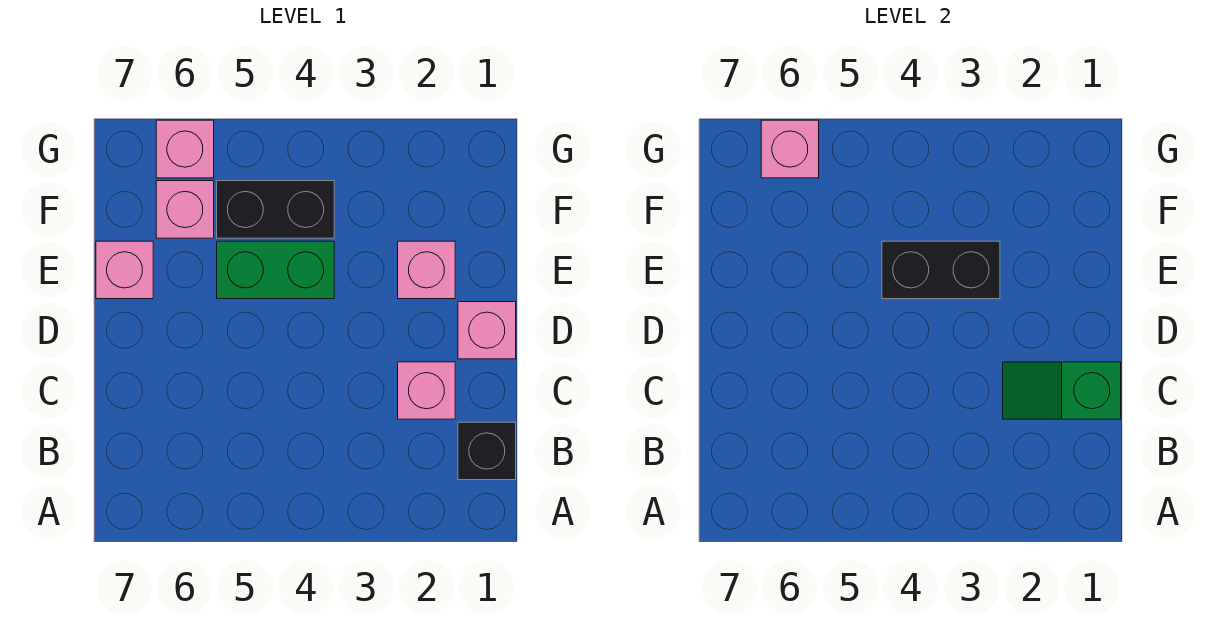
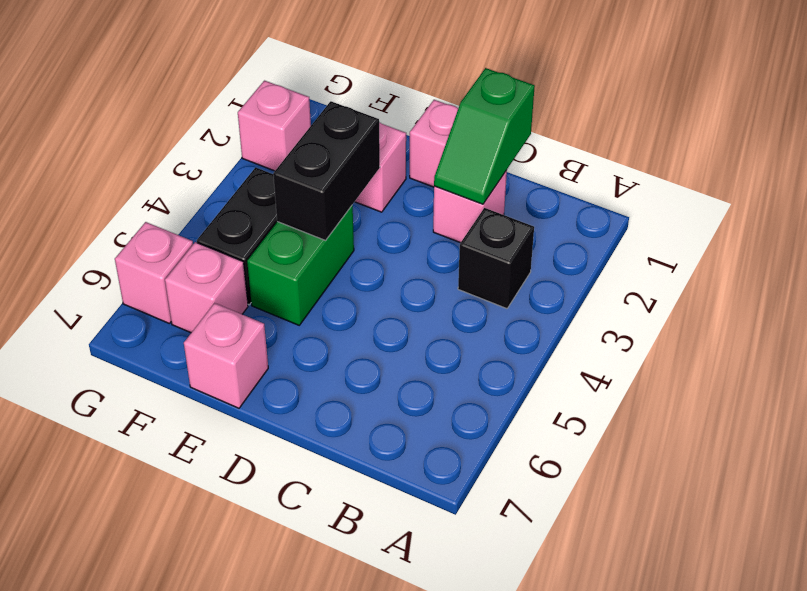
black brick B1 level 1 -> black brick B3 level 1
pink brick G6 level 2 -> pink brick G2 level 1

